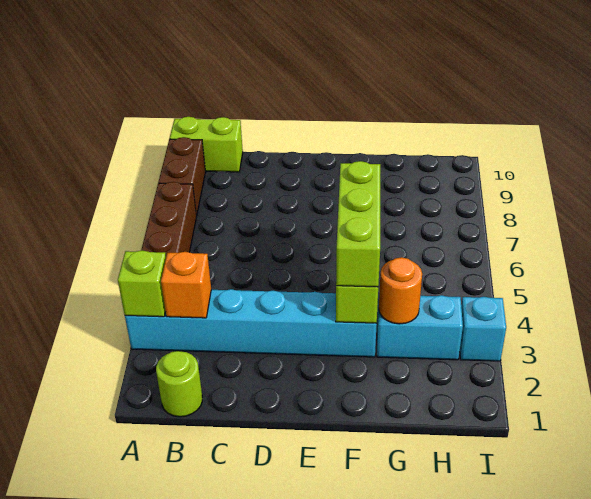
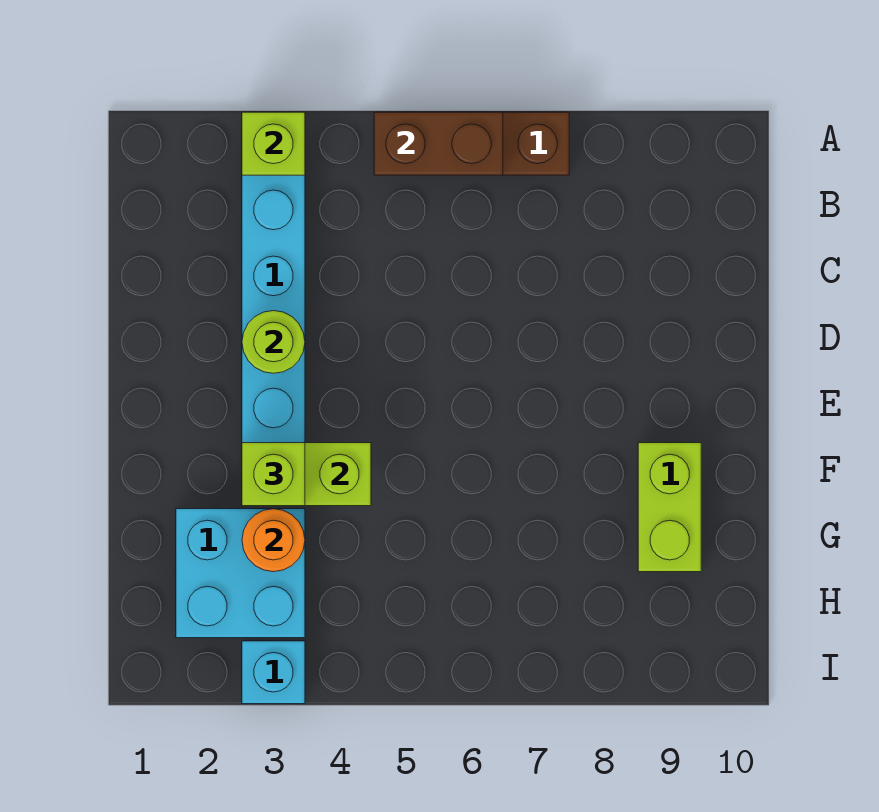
brown brick A8:A9 level 1 -> brown brick A5:A6 level 2
lime brick A10:B10 level 1 -> lime brick F9:G9 level 1
lime round brick B1 level 1 -> lime round brick D3 level 2
orange brick B3 level 2 -> none
lime brick F3:F5 level 3 -> lime brick F3 level 3
cyan brick G3:H3 level 1 -> cyan brick G2:H3 level 1

